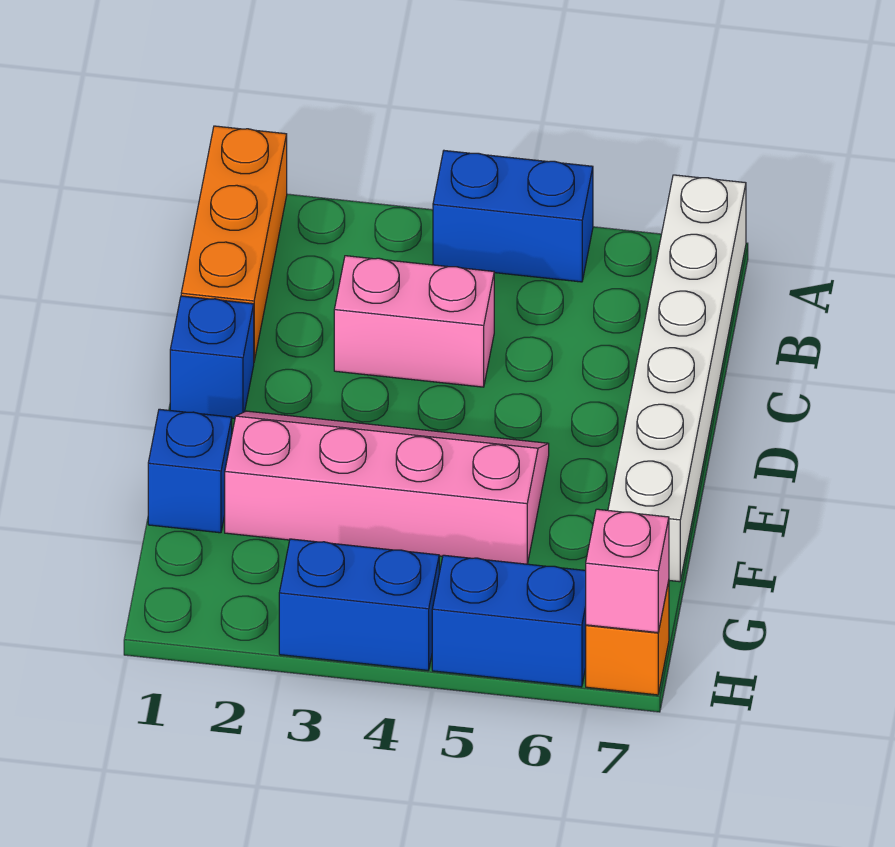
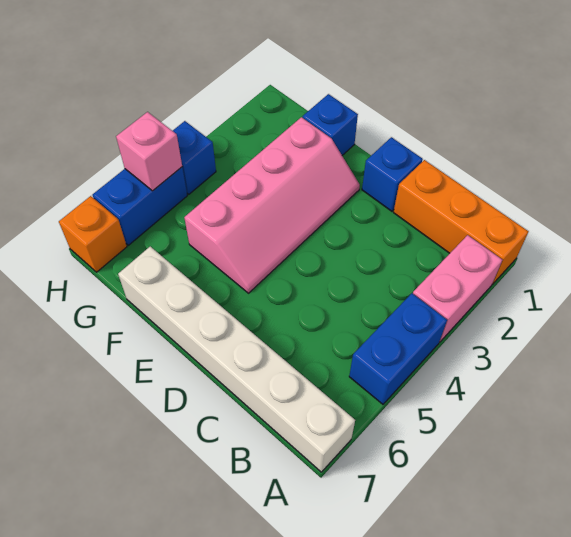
pink brick C3:C4 level 1 -> pink brick A2:A3 level 1
blue brick H3:H4 level 1 -> blue brick H4 level 1
pink brick H7 level 2 -> pink brick H5 level 2

